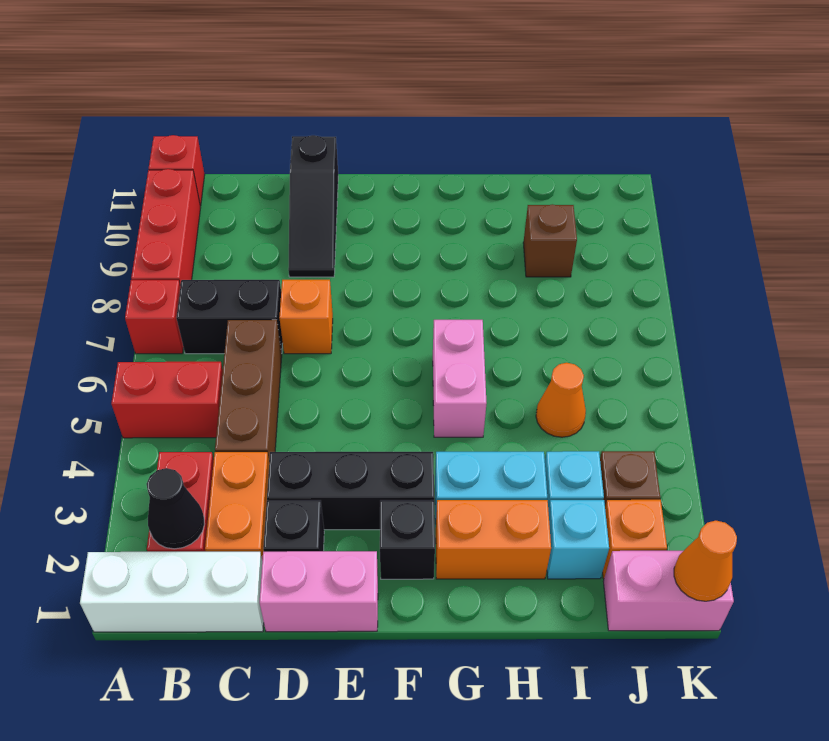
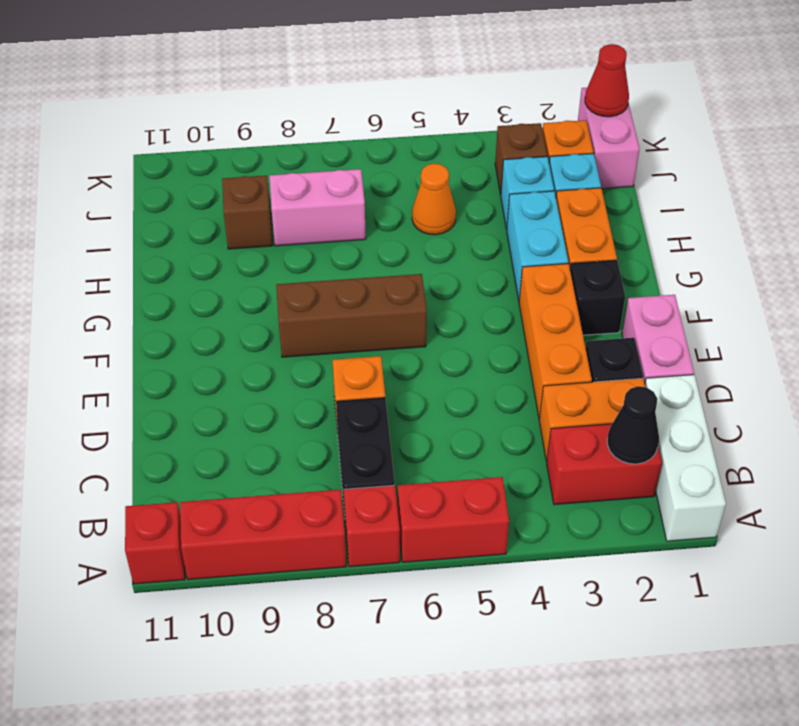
red brick A5:B5 level 1 -> red brick A5:A6 level 1
brown brick C4:C6 level 1 -> brown brick F6:F8 level 1
black brick D3:F3 level 1 -> orange brick D3:F3 level 1
black slope D9:D11 level 1 top 11 -> none
pink brick G5:G6 level 1 -> pink brick I7:I8 level 1
orange cone K1 level 2 -> red cone K1 level 2

